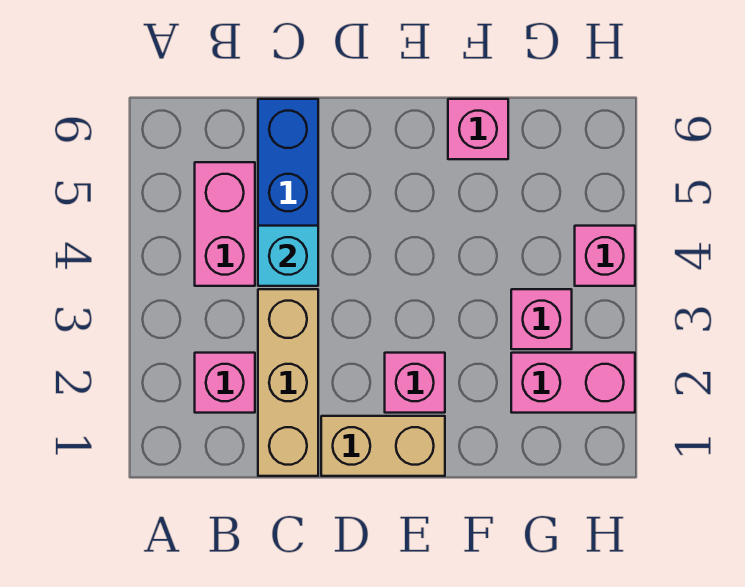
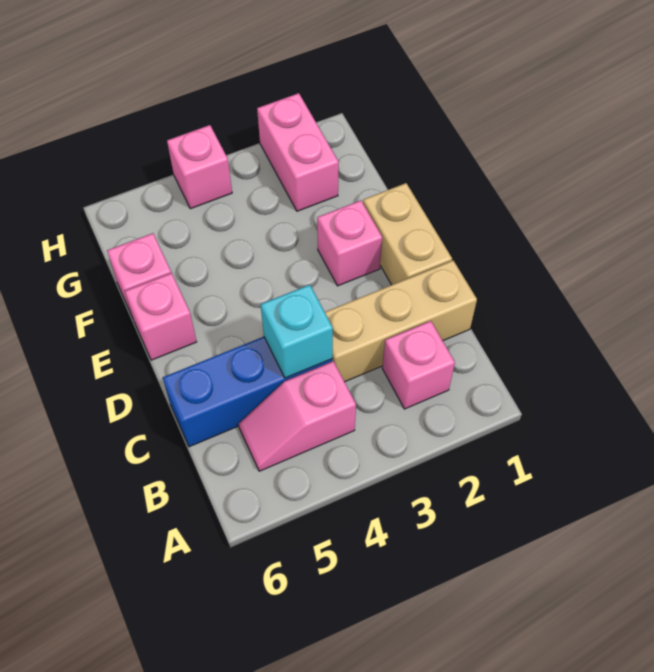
pink brick B4:B5 level 1 -> pink slope B4:B5 level 1 top 4
pink brick G3 level 1 -> pink brick E6 level 1

